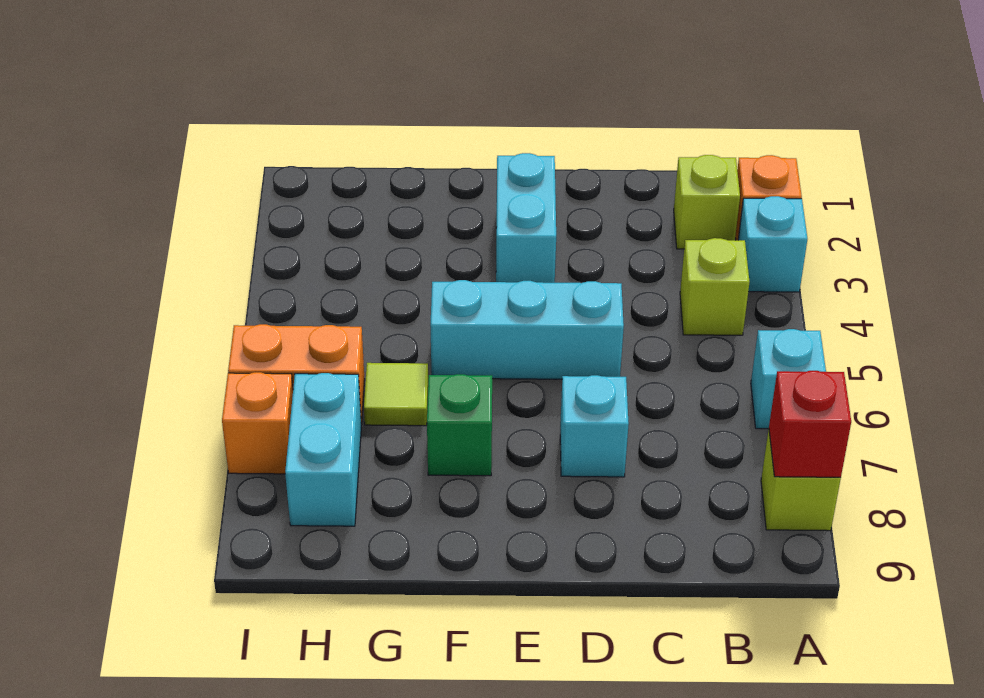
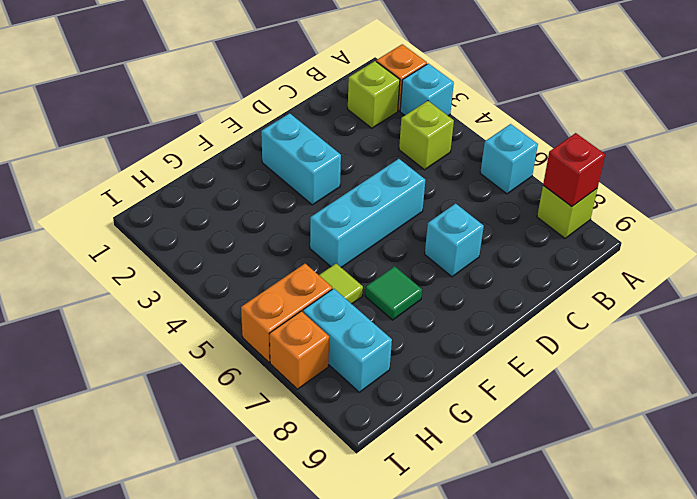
green brick F7 level 1 -> green tile F7 level 1

